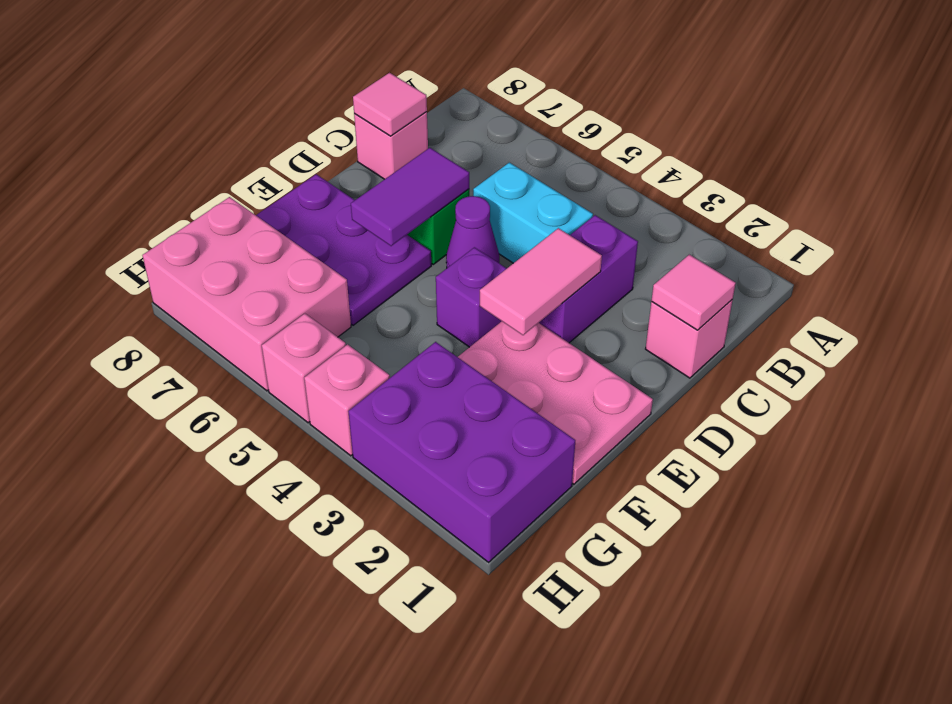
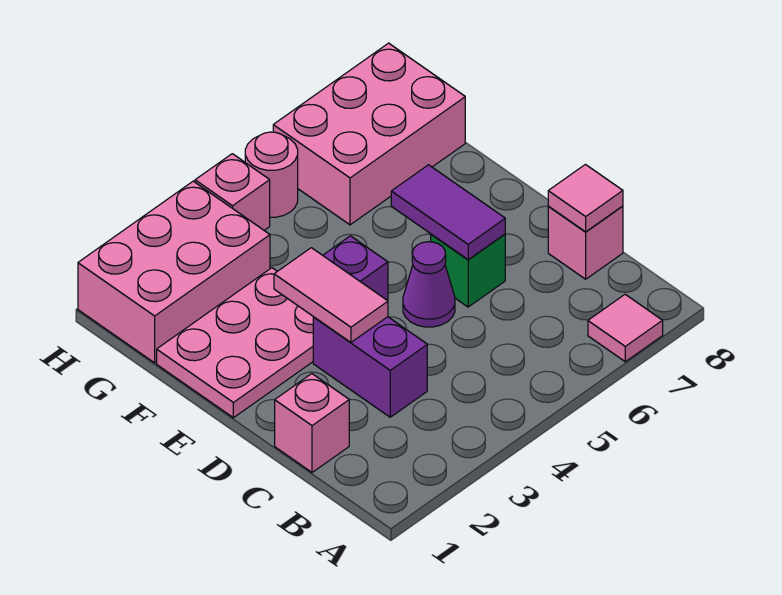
pink tile C1 level 2 -> pink tile A7 level 1
cyan brick C4:C5 level 1 -> none
purple plate E6:F8 level 1 -> none
purple brick G1:H3 level 1 -> pink brick G1:H3 level 1
pink brick H5 level 1 -> pink round brick H5 level 1

